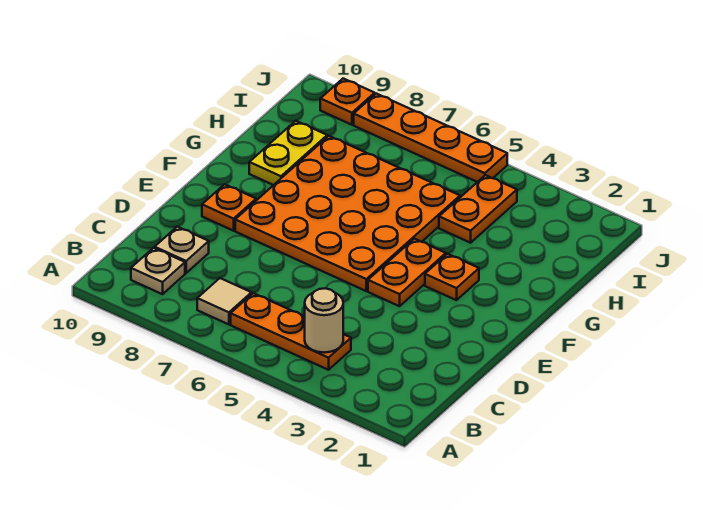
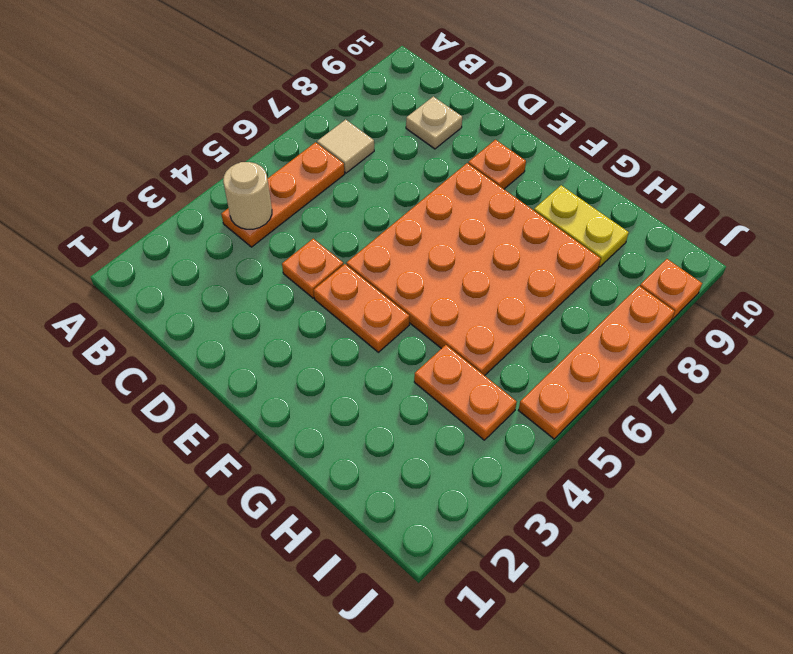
tan plate B9 level 1 -> none
orange plate F3 level 1 -> orange plate D4 level 1

